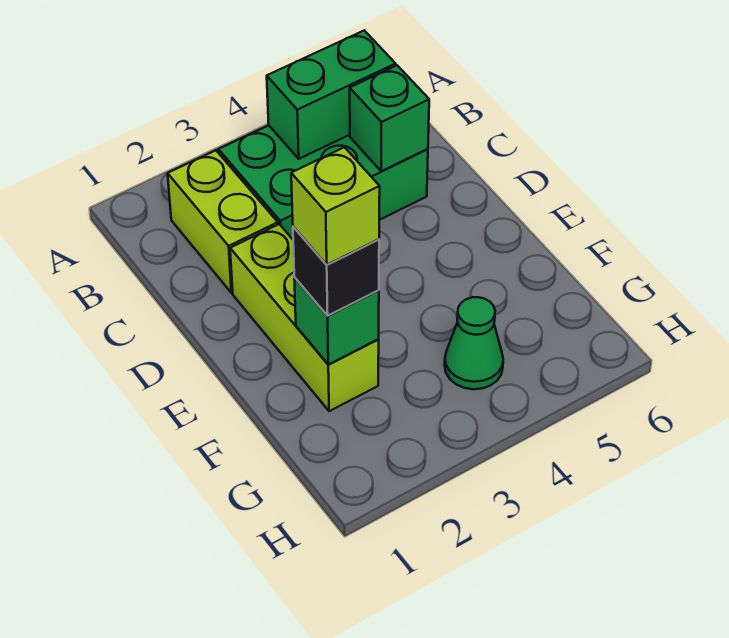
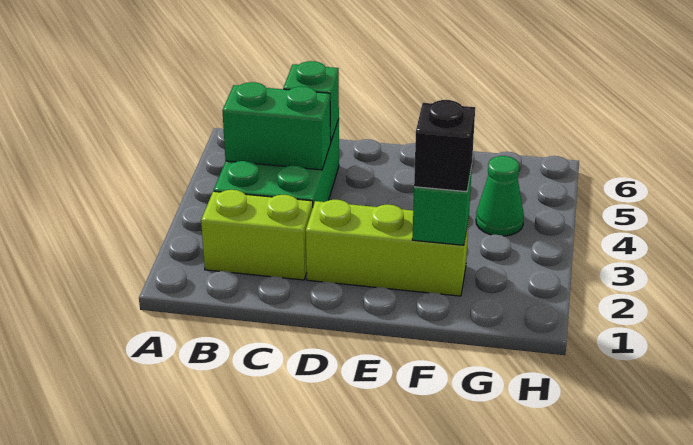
green brick B4:B5 level 2 -> green brick B4:C4 level 2
lime brick F2 level 4 -> none

